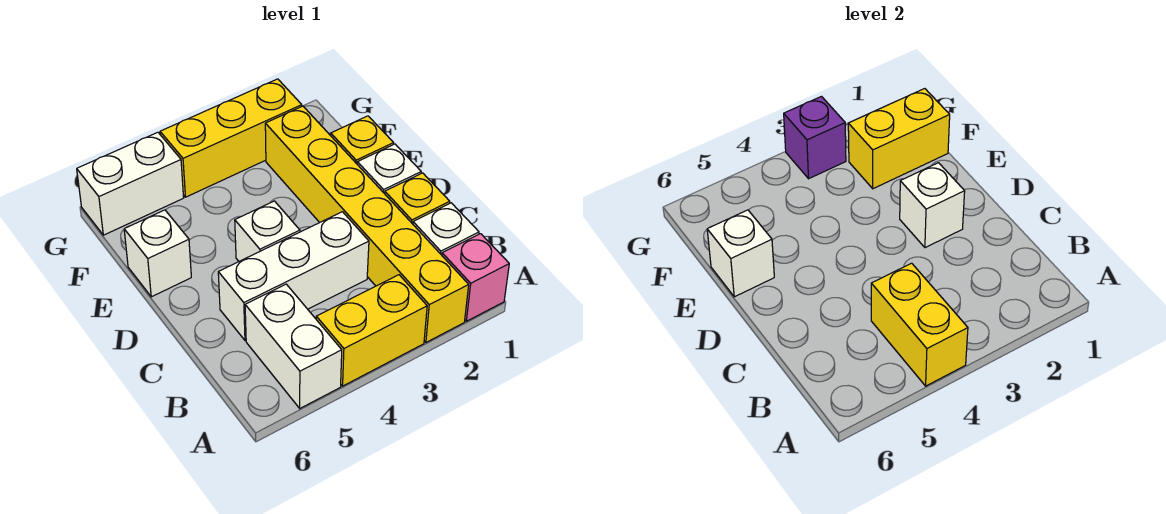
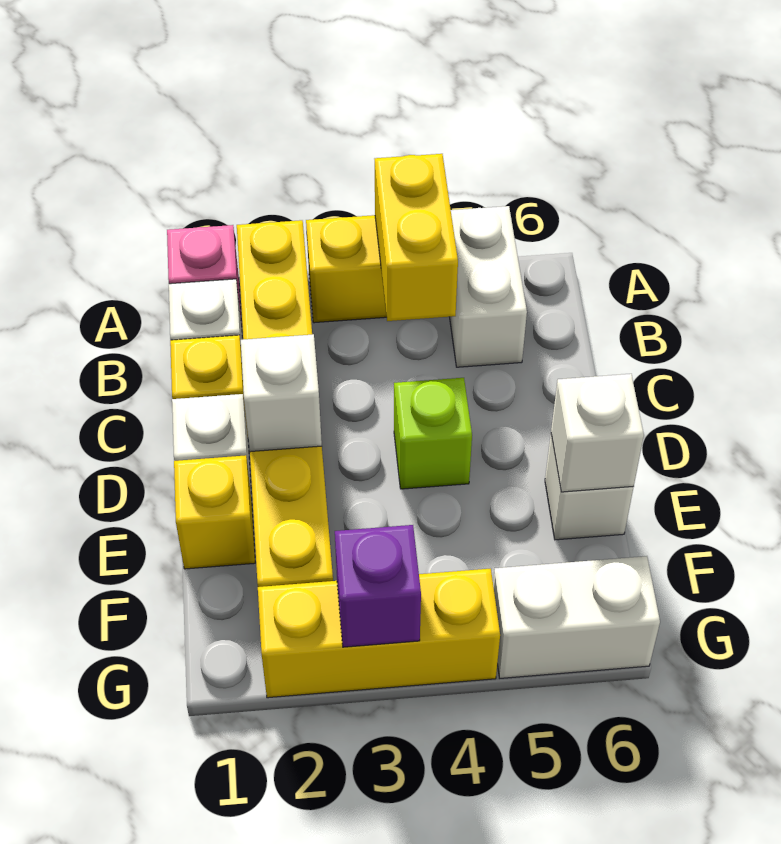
white brick C3:C5 level 1 -> none
white brick D4 level 1 -> lime brick D4 level 1
yellow brick F1:F2 level 2 -> none

